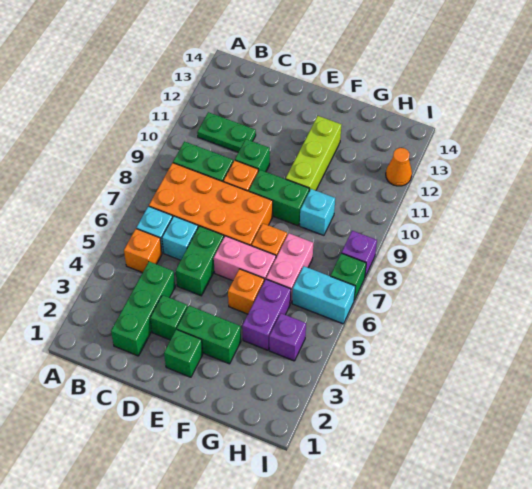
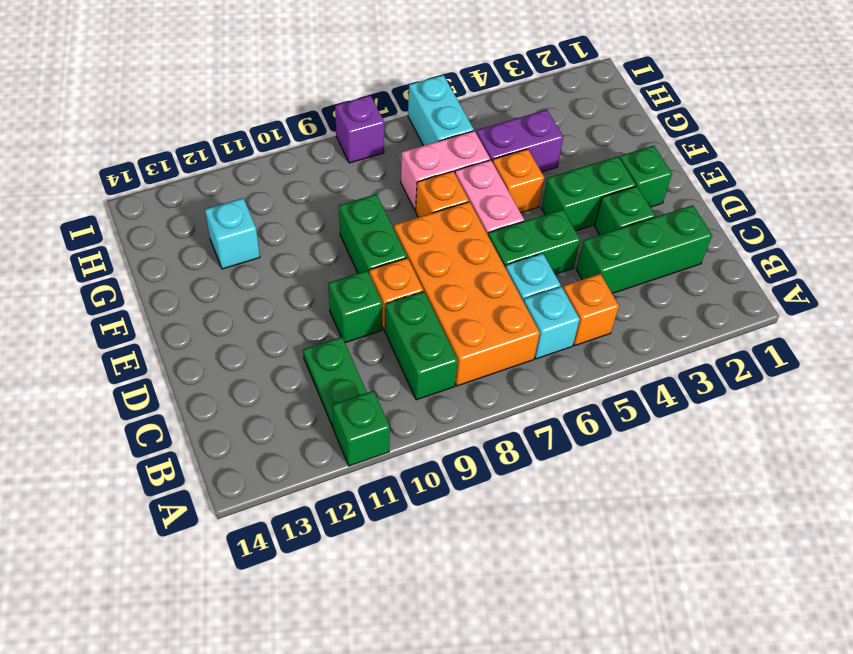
green brick E3:F3 level 1 -> green brick E3:E4 level 1
lime brick F10:F12 level 1 -> none
cyan brick G9 level 1 -> cyan brick G12 level 1
purple brick H4 level 1 -> none
green brick I7 level 1 -> green brick A11 level 1
orange cone I12 level 1 -> none

